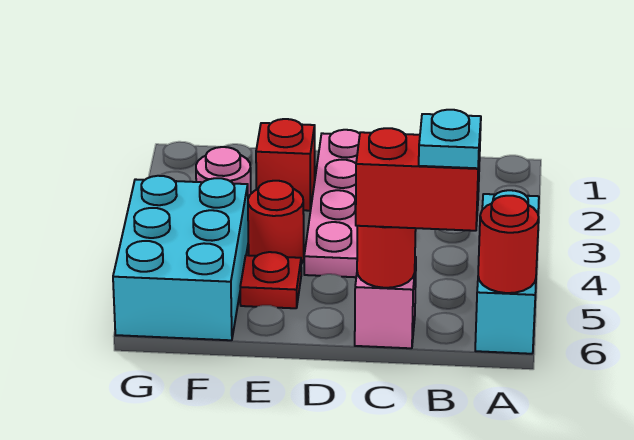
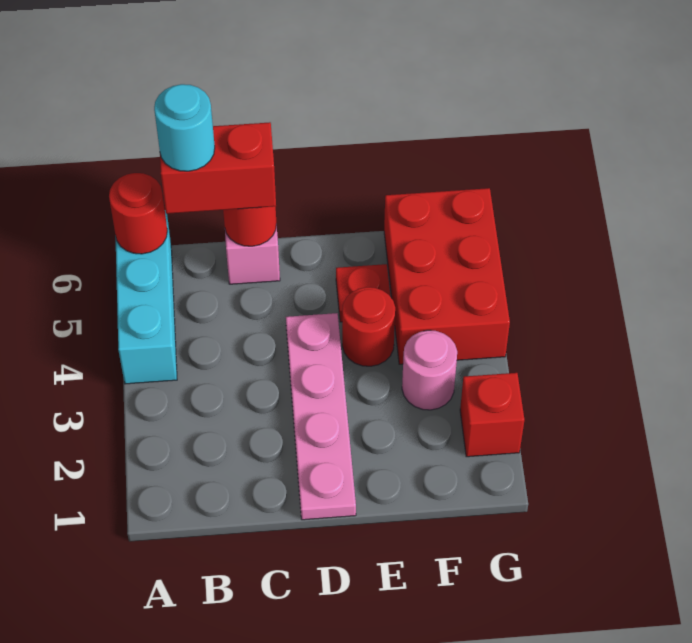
cyan plate B6 level 4 -> cyan round brick B6 level 4
red brick E2 level 1 -> red brick G2 level 1
cyan brick F4:G6 level 1 -> red brick F4:G6 level 1

